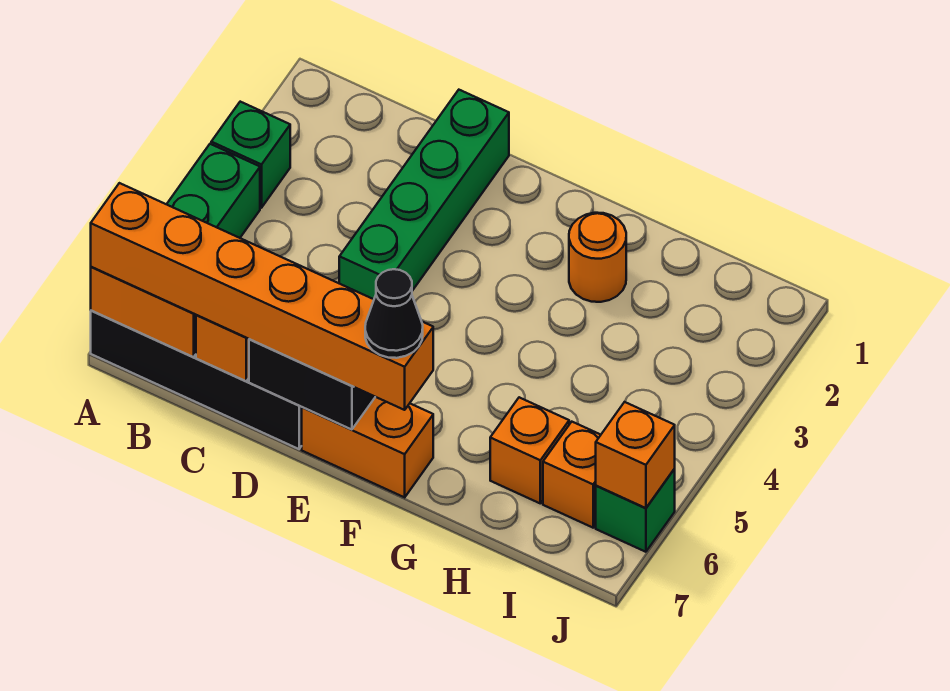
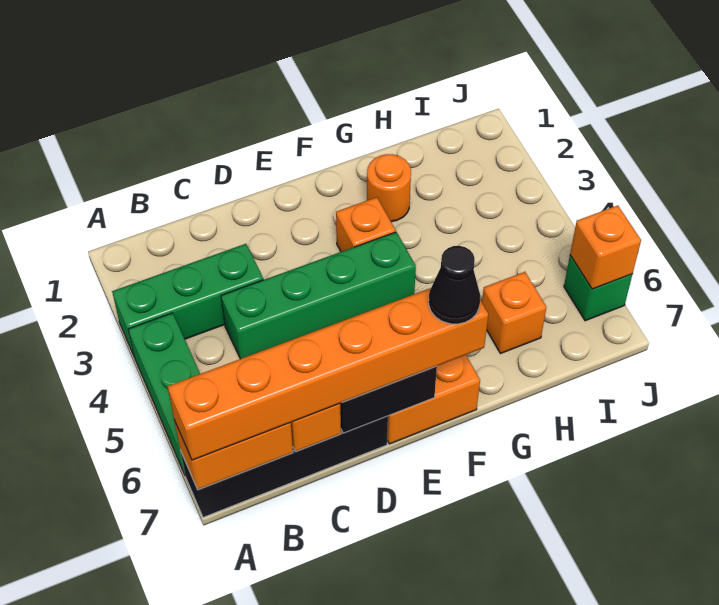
green brick A3 level 1 -> green brick A3:C3 level 1
green brick D1:D4 level 1 -> green brick C4:F4 level 1
orange brick I6 level 1 -> orange brick F3 level 1

